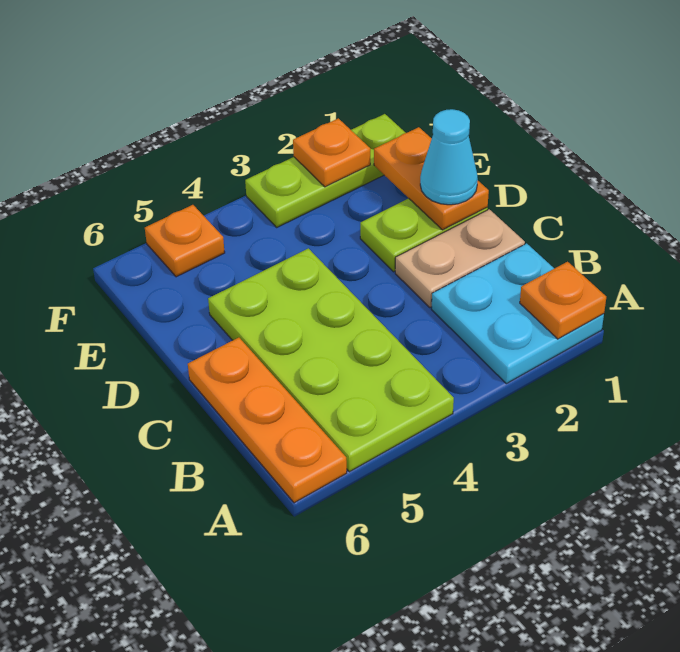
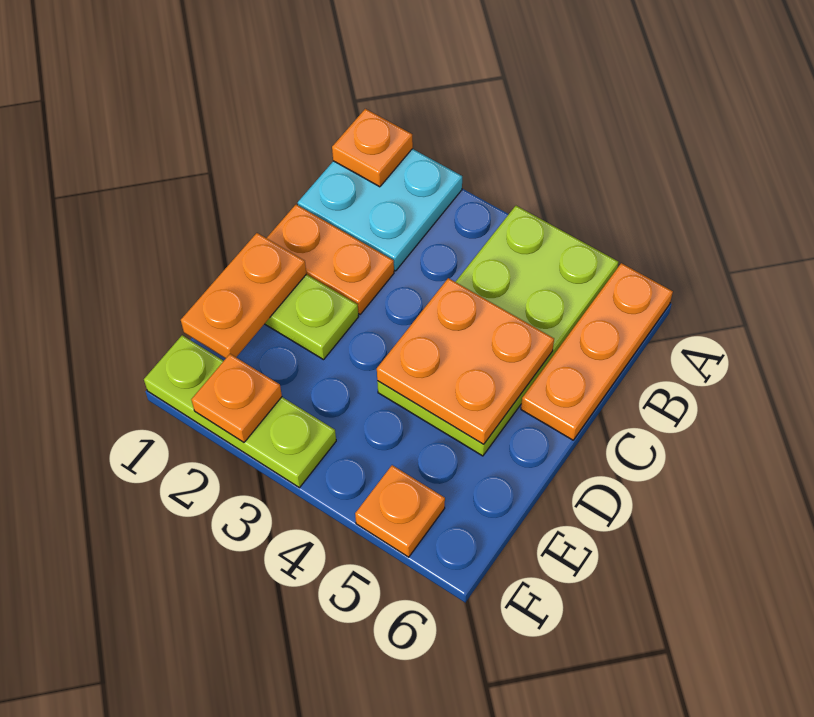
tan plate C1:C2 level 1 -> orange plate C1:C2 level 1
none -> orange plate C4:D5 level 2
cyan cone D1 level 3 -> none

